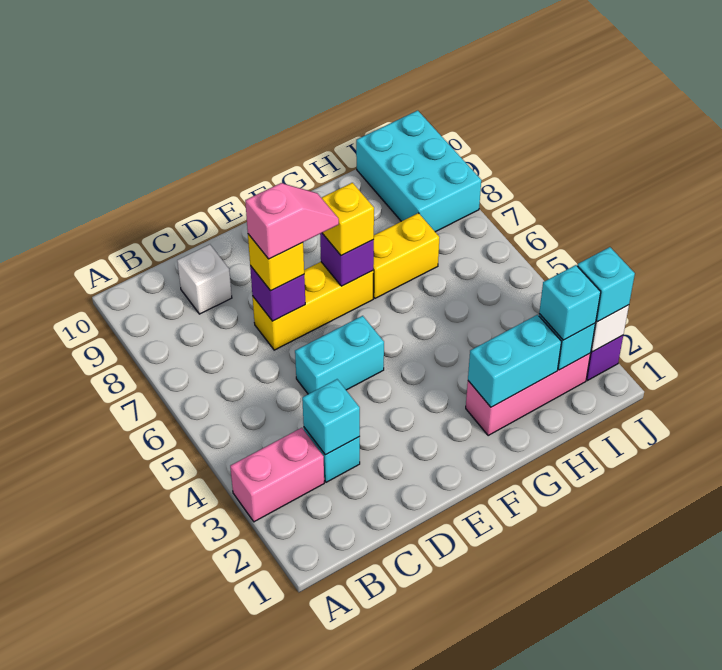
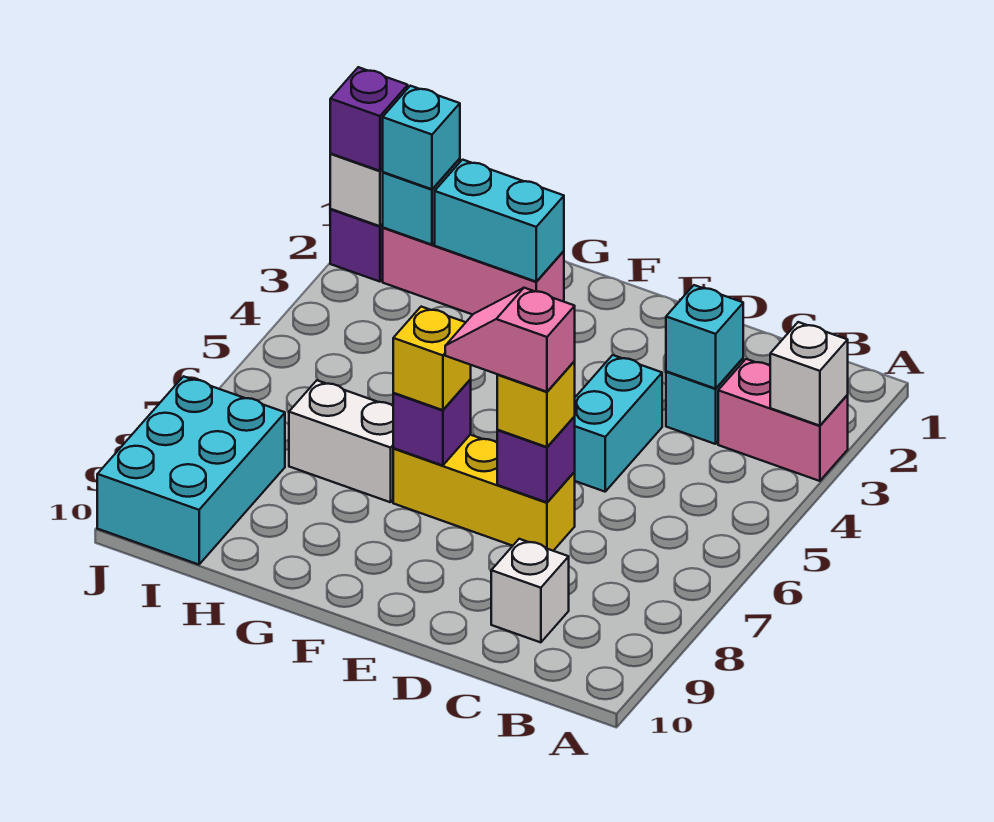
none -> white brick A3 level 2
cyan brick D5:E5 level 1 -> cyan brick D4:D5 level 1
yellow brick G7:H7 level 1 -> white brick G7:H7 level 1
cyan brick J2 level 3 -> purple brick J2 level 3

